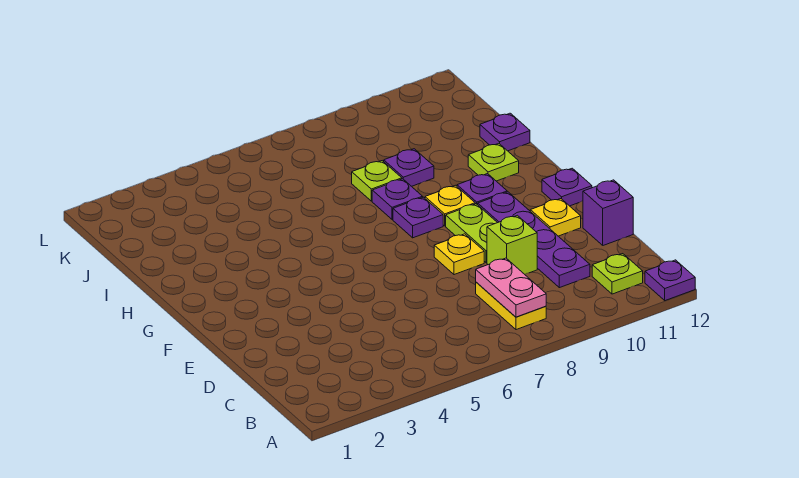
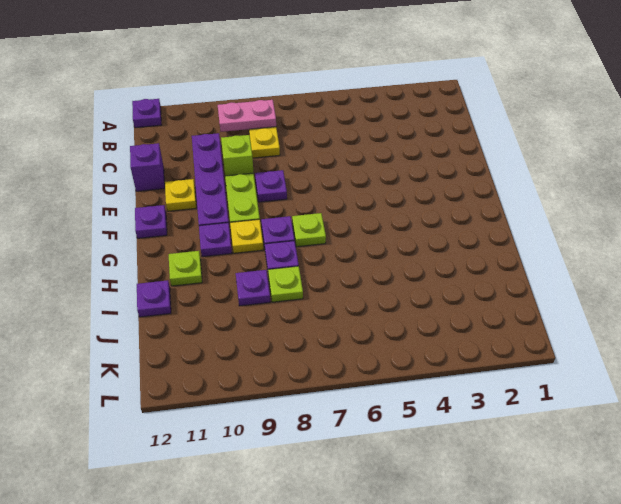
pink plate B8:C8 level 2 -> pink plate B8:B9 level 2
lime plate B11 level 1 -> lime plate G7 level 1
yellow plate E8 level 1 -> purple plate E8 level 1

